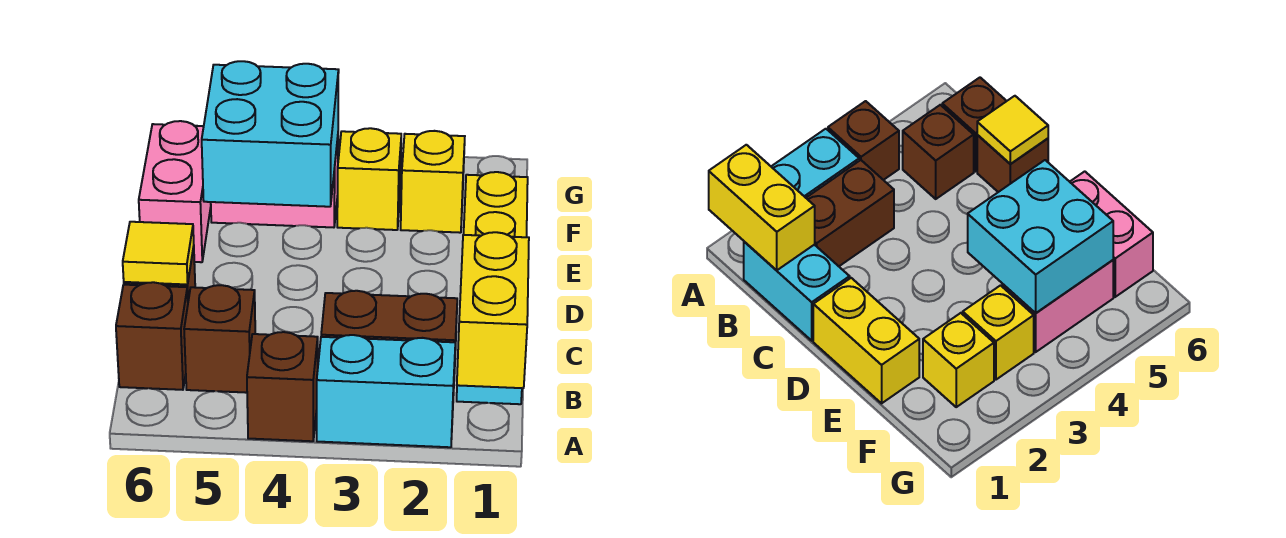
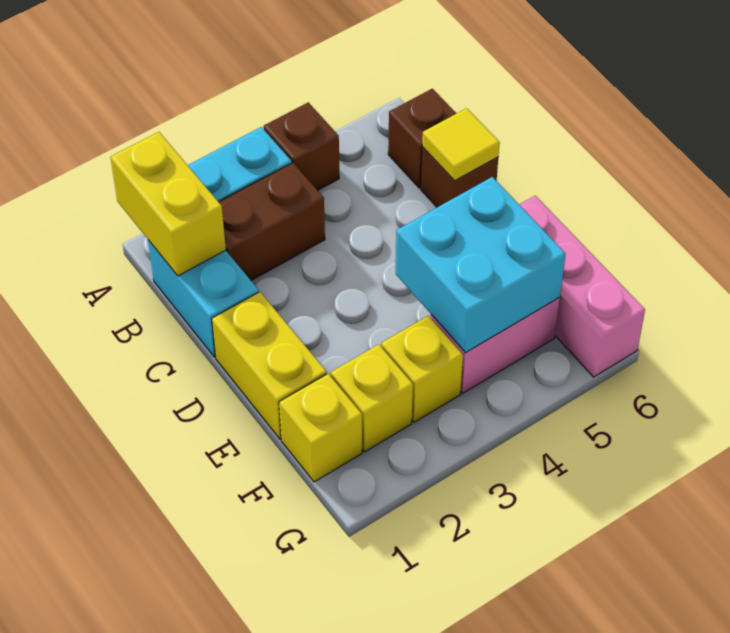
brown brick B5 level 1 -> none
pink brick E6:F6 level 1 -> pink brick E6:G6 level 1
none -> yellow brick F1 level 1

